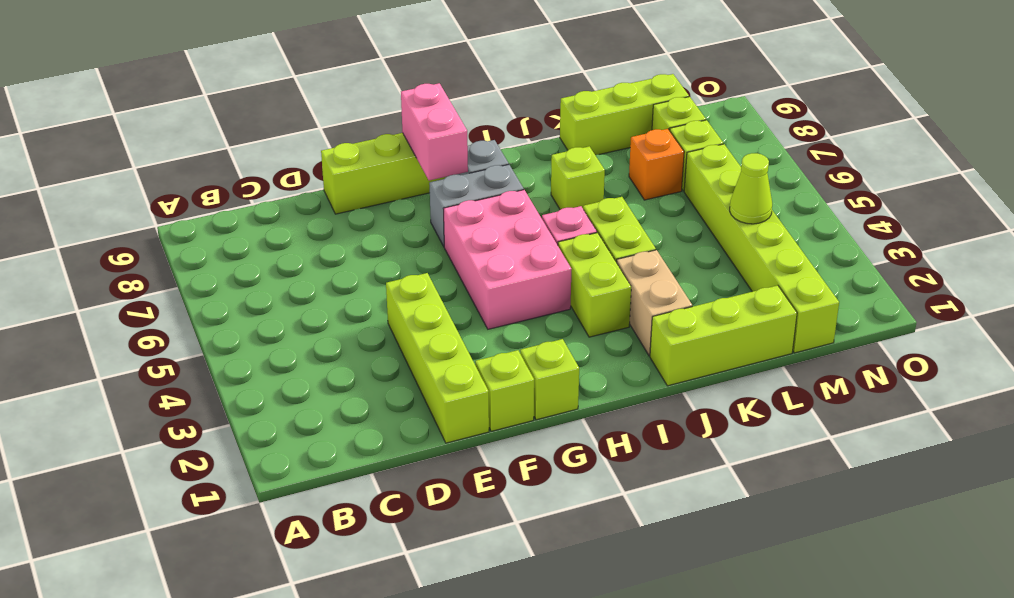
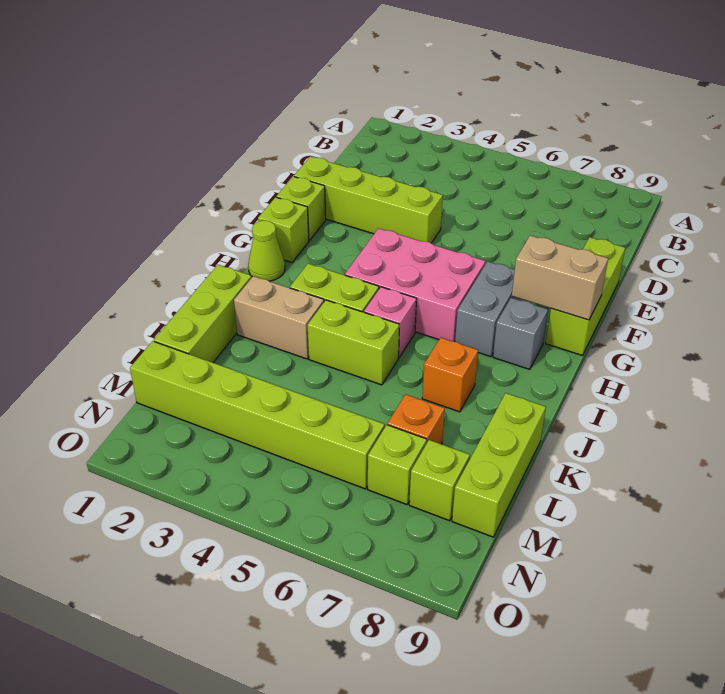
pink brick G8:G9 level 2 -> tan brick G8:G9 level 2
lime brick J7 level 1 -> orange brick J7 level 1
lime cone M4 level 2 -> lime cone H1 level 1

